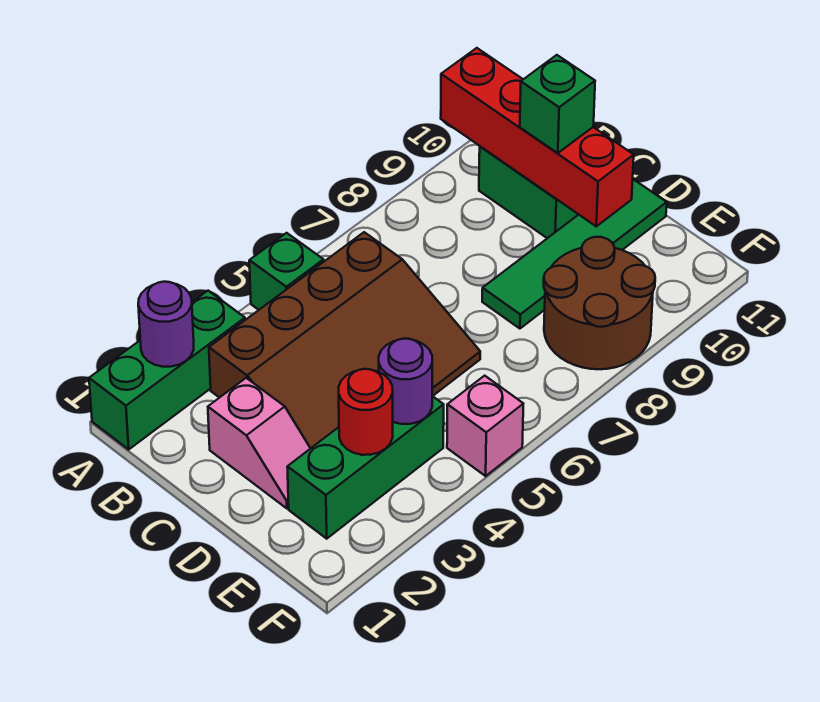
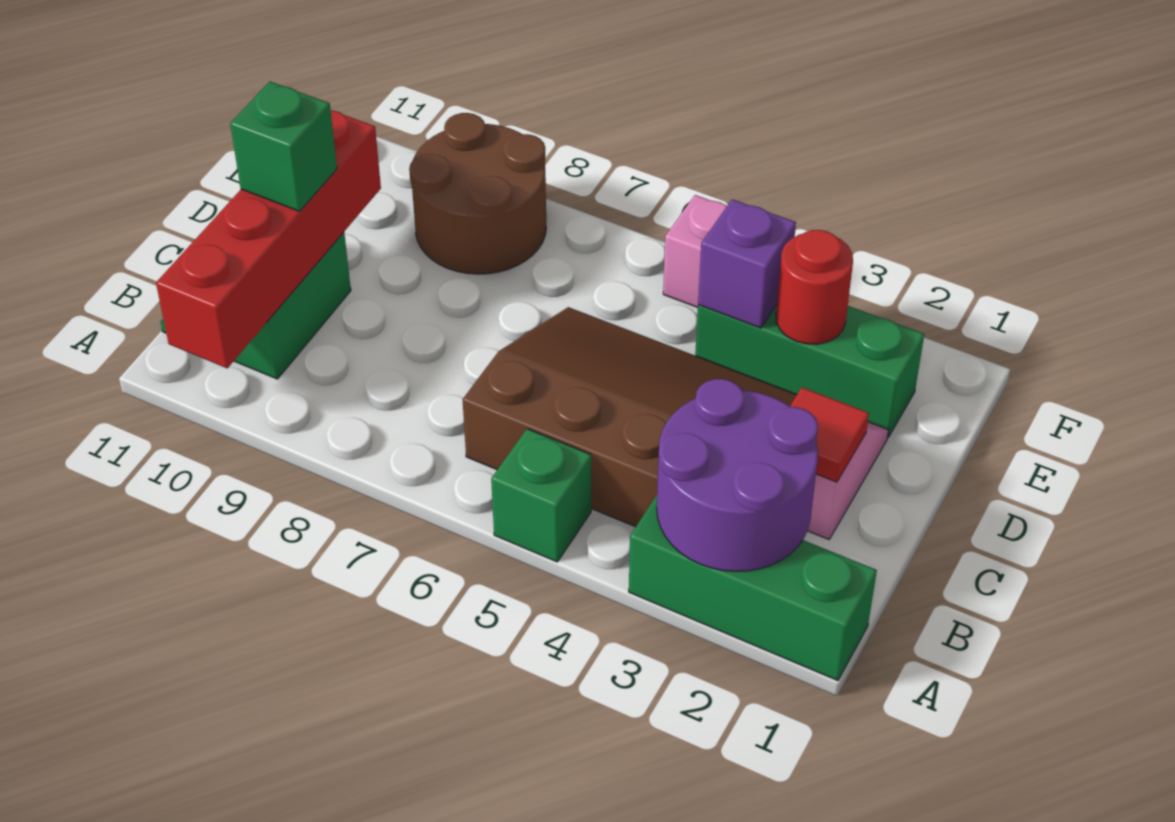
purple round brick A2 level 2 -> purple round brick A2:B3 level 2
none -> red tile C2 level 2
green tile D8:D11 level 1 -> none
purple round brick E4 level 2 -> purple brick E4 level 2

